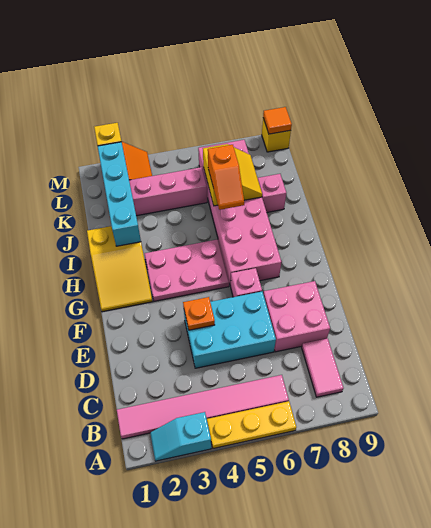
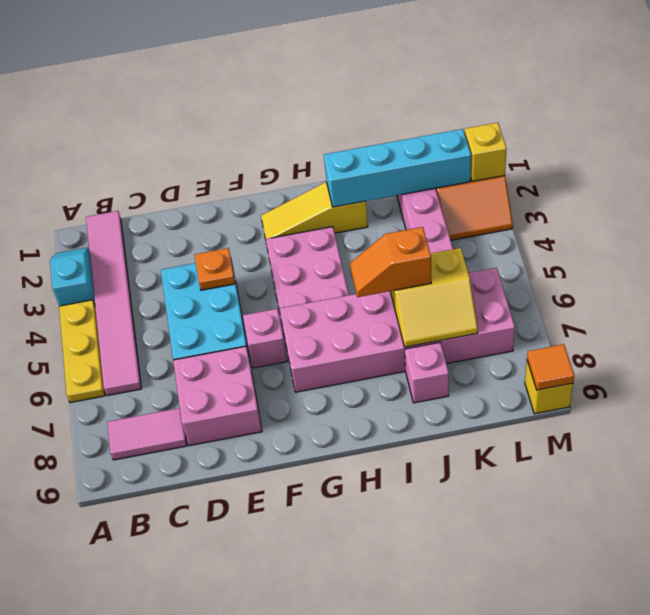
yellow slope G1:I2 level 1 top I -> yellow slope G2:I2 level 1 top I

